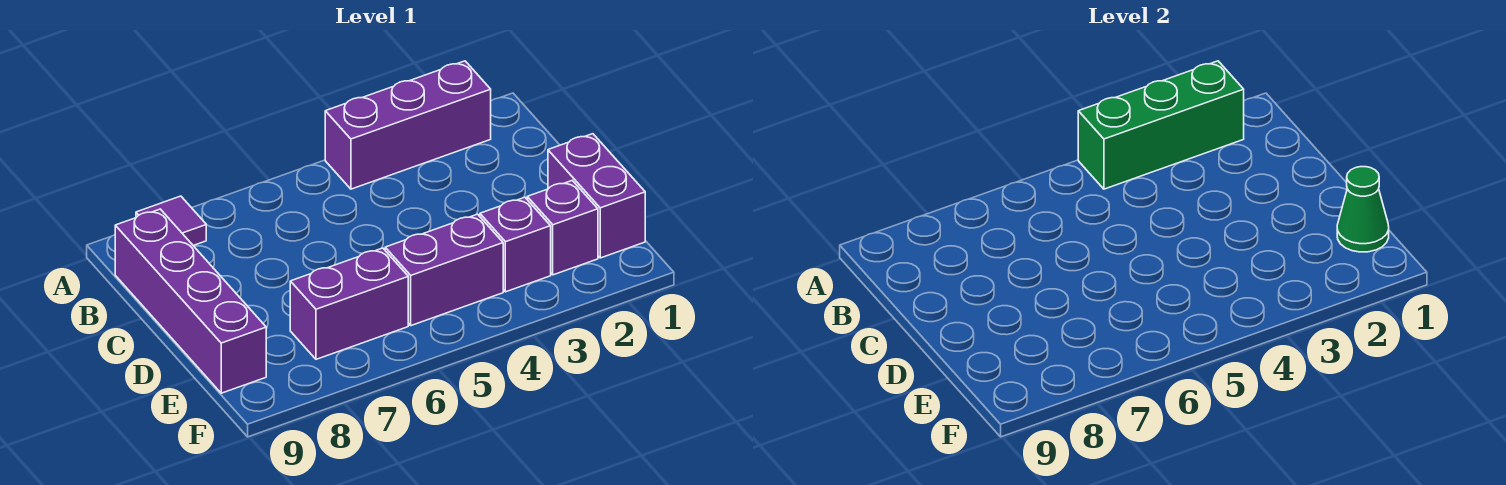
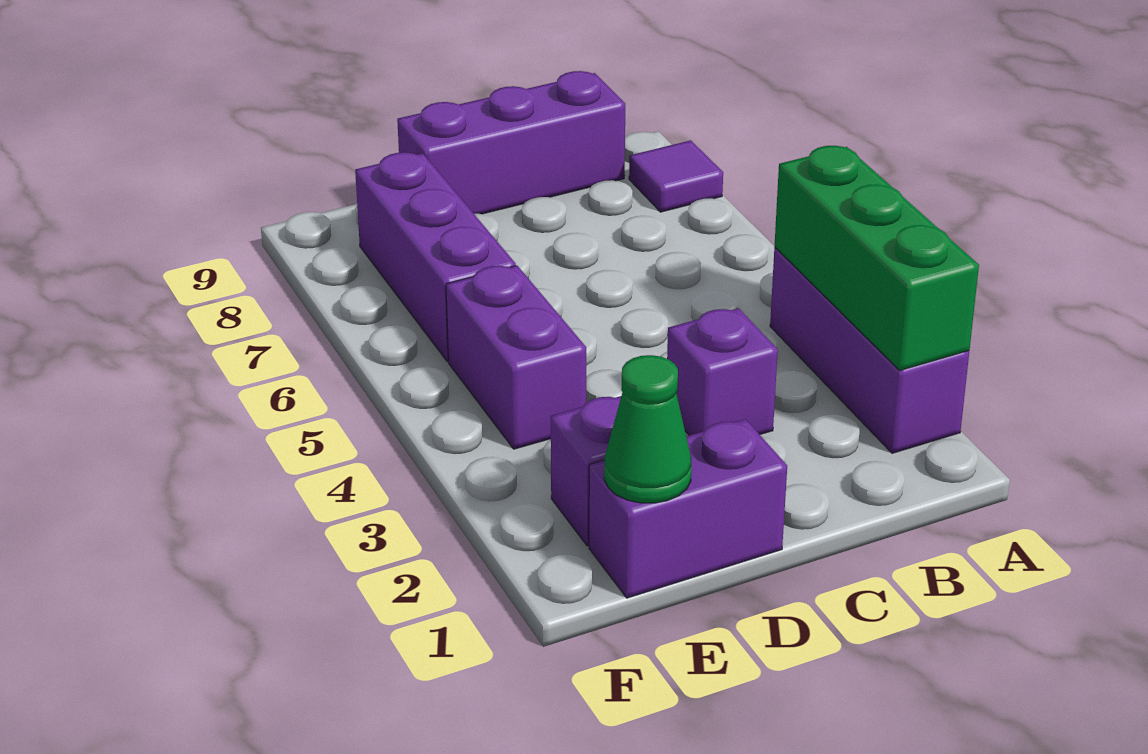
purple brick B9:E9 level 1 -> purple brick B9:D9 level 1
purple brick E3 level 1 -> purple brick C3 level 1
purple brick E6:E7 level 1 -> purple brick E6:E8 level 1

